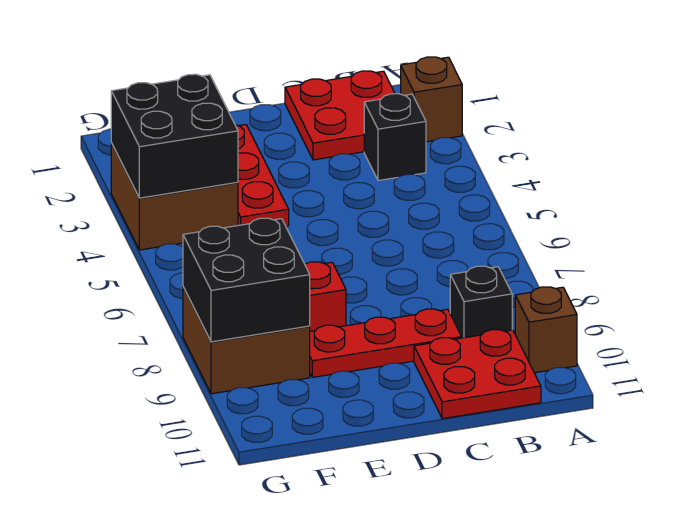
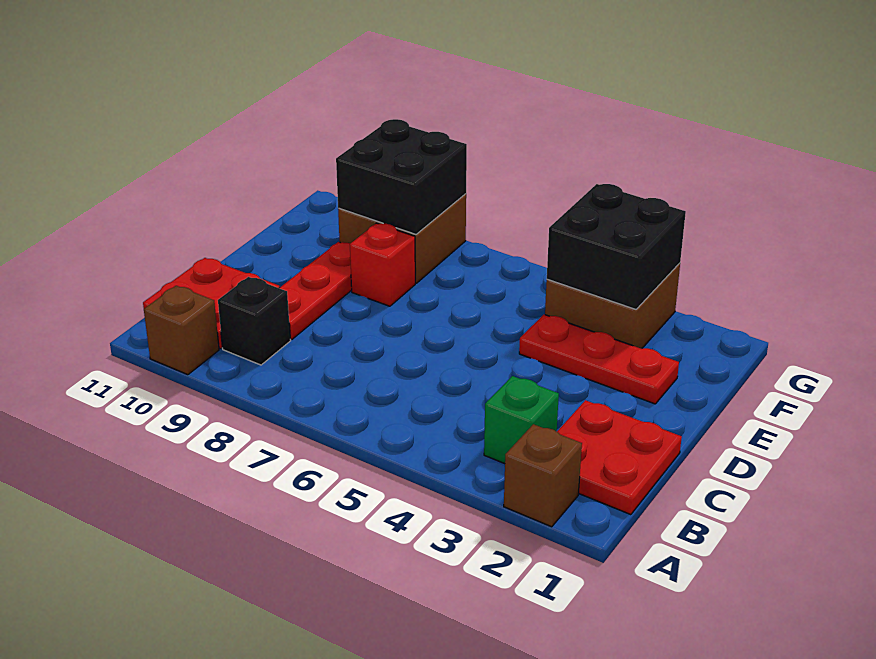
black brick B3 level 1 -> green brick B3 level 1

